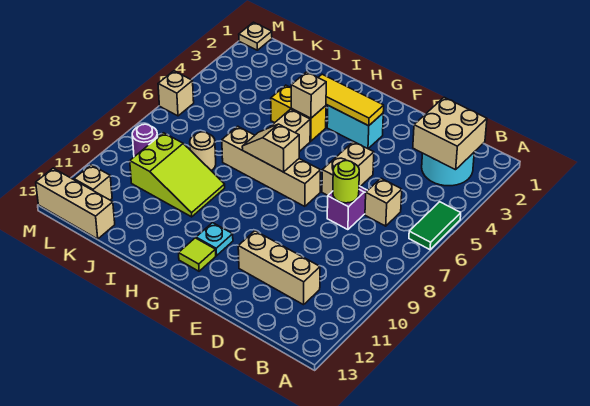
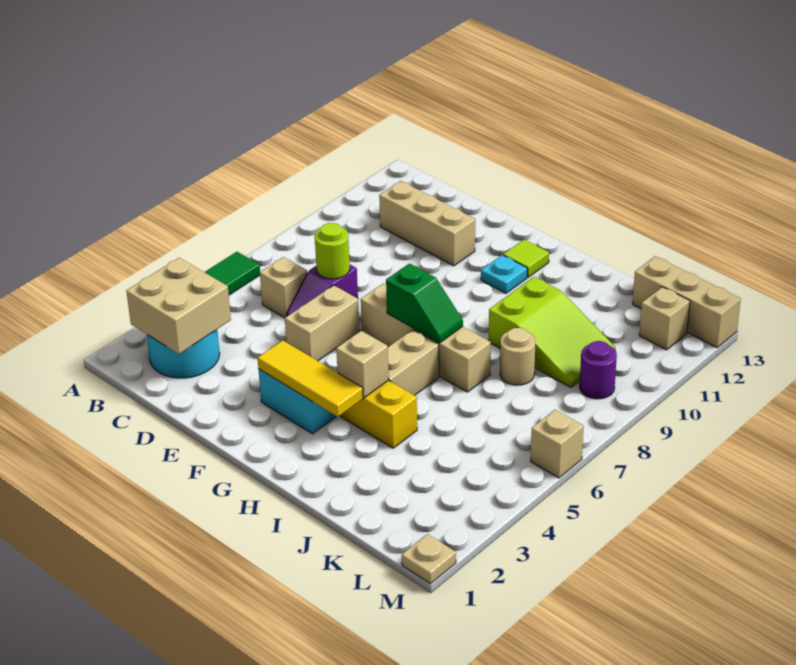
tan slope G7:H7 level 2 top G -> green slope G7:H7 level 2 top G
lime slope I9:K10 level 1 top K -> lime slope I9:K10 level 1 top I

